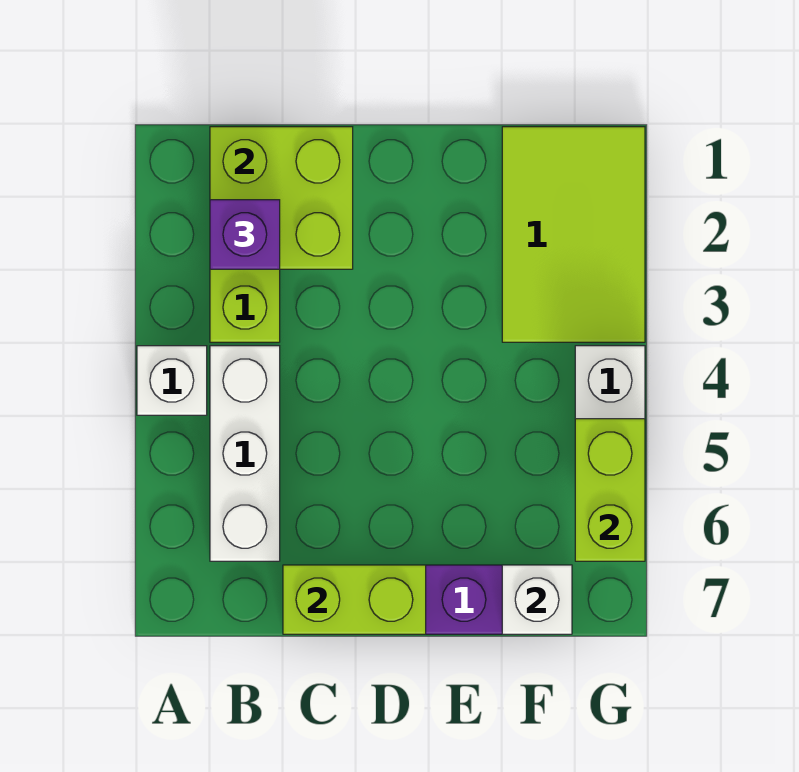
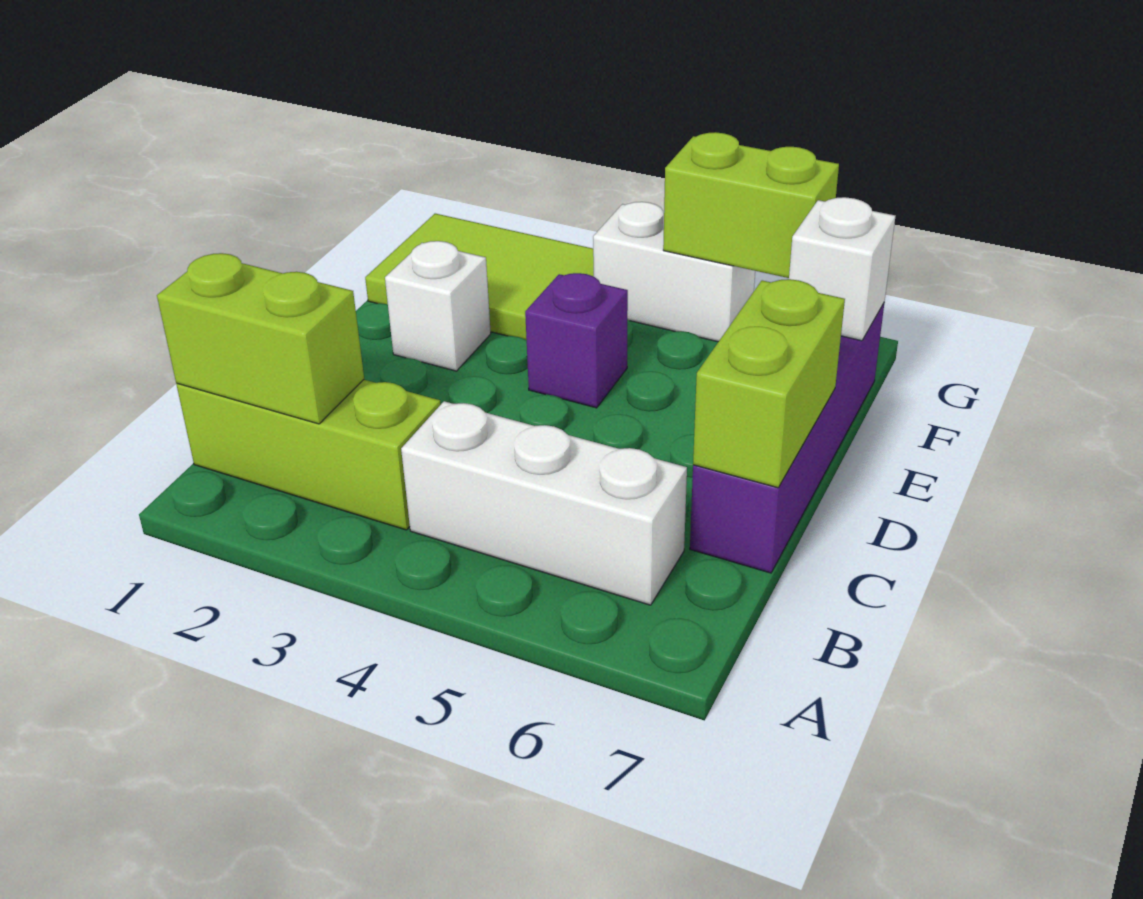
white brick A4 level 1 -> white brick E2 level 1
lime brick B1:C2 level 2 -> lime brick B1:B2 level 2
purple brick B2 level 3 -> purple brick E4 level 1

